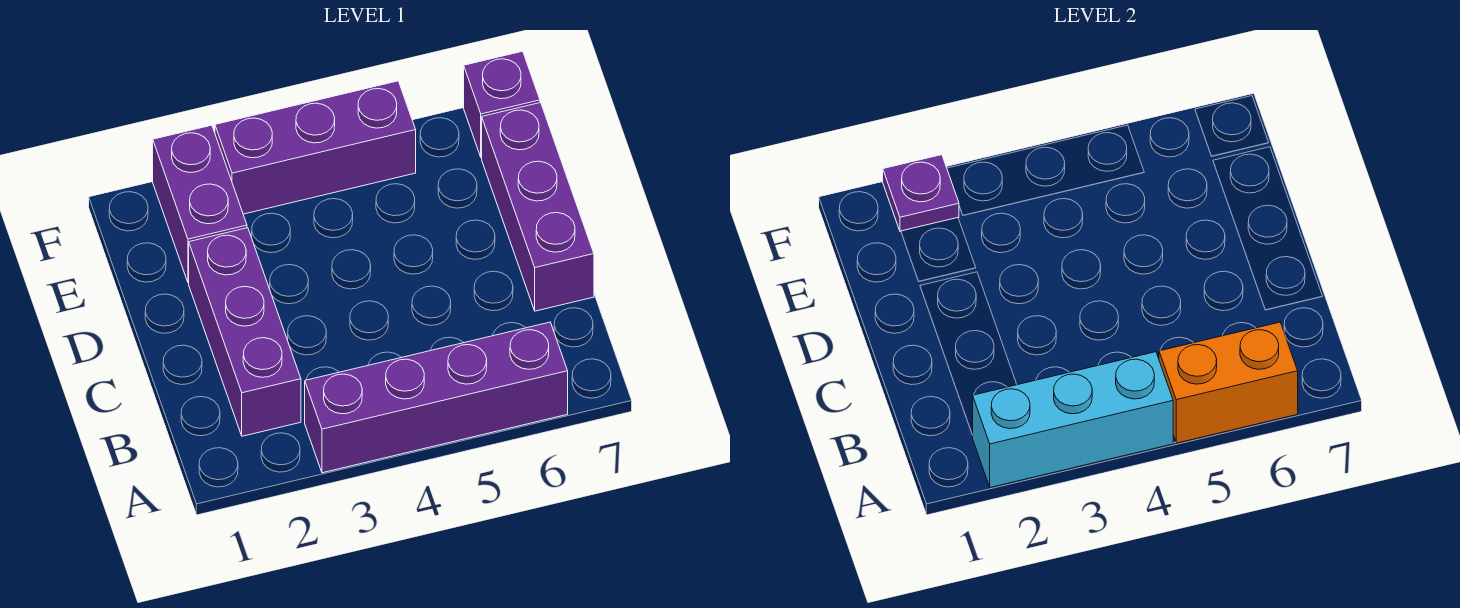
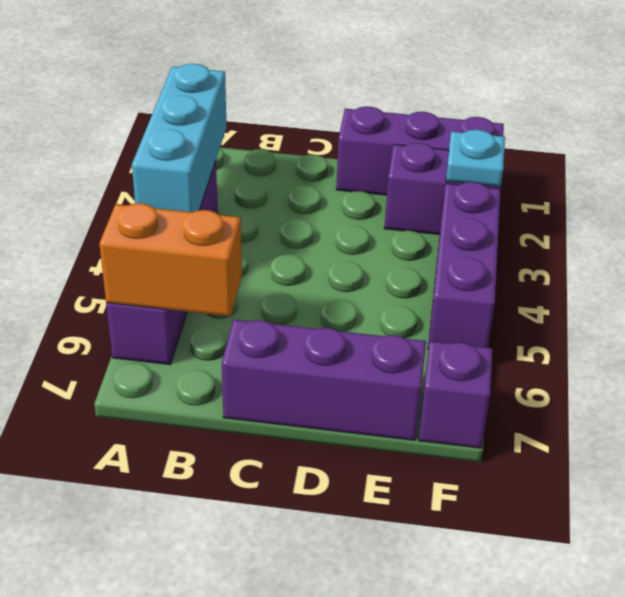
orange brick A5:A6 level 2 -> orange brick A6:B6 level 2
purple brick B2:D2 level 1 -> purple brick D1:F1 level 1
purple plate F2 level 2 -> cyan plate F2 level 2

